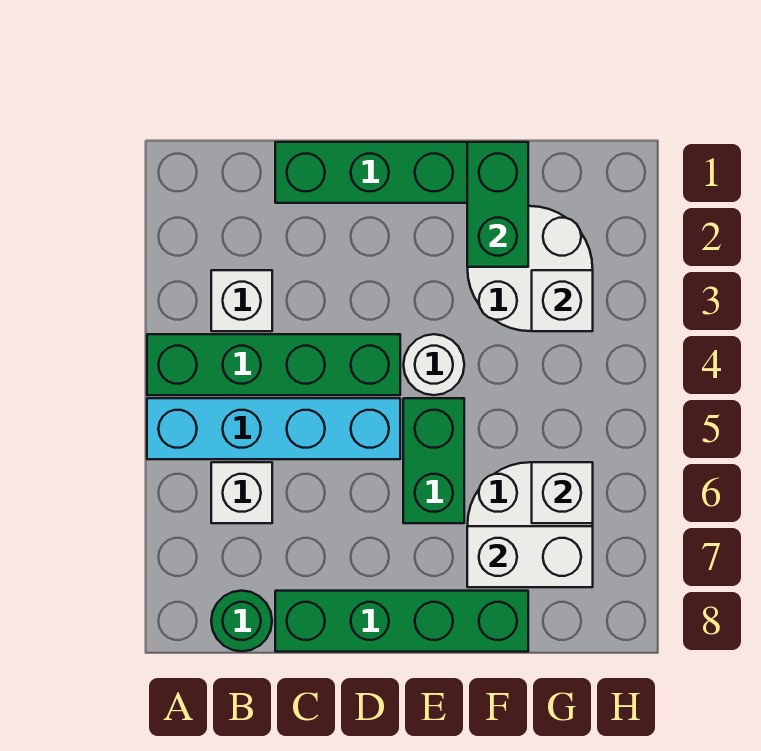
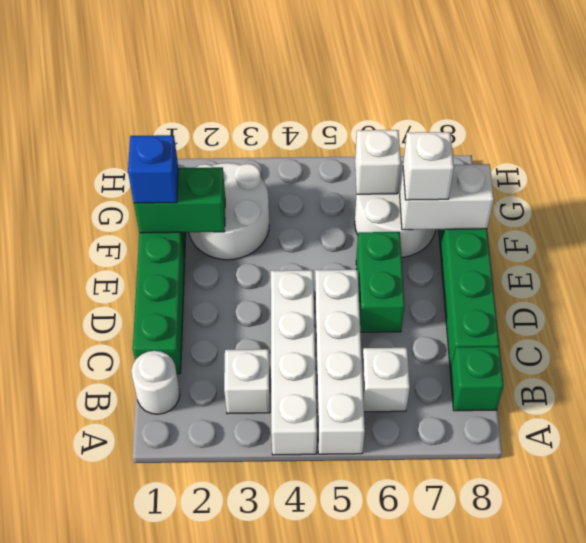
green brick A4:D4 level 1 -> white brick A4:D4 level 1
cyan brick A5:D5 level 1 -> white brick A5:D5 level 1
green round brick B8 level 1 -> green brick B8 level 1
white round brick E4 level 1 -> white round brick B1 level 1
green brick E5:E6 level 1 -> green brick D6:E6 level 1
none -> blue brick F1 level 3
white brick F7:G7 level 2 -> white brick F7:F8 level 2
white brick G3 level 2 -> white brick F7 level 3

